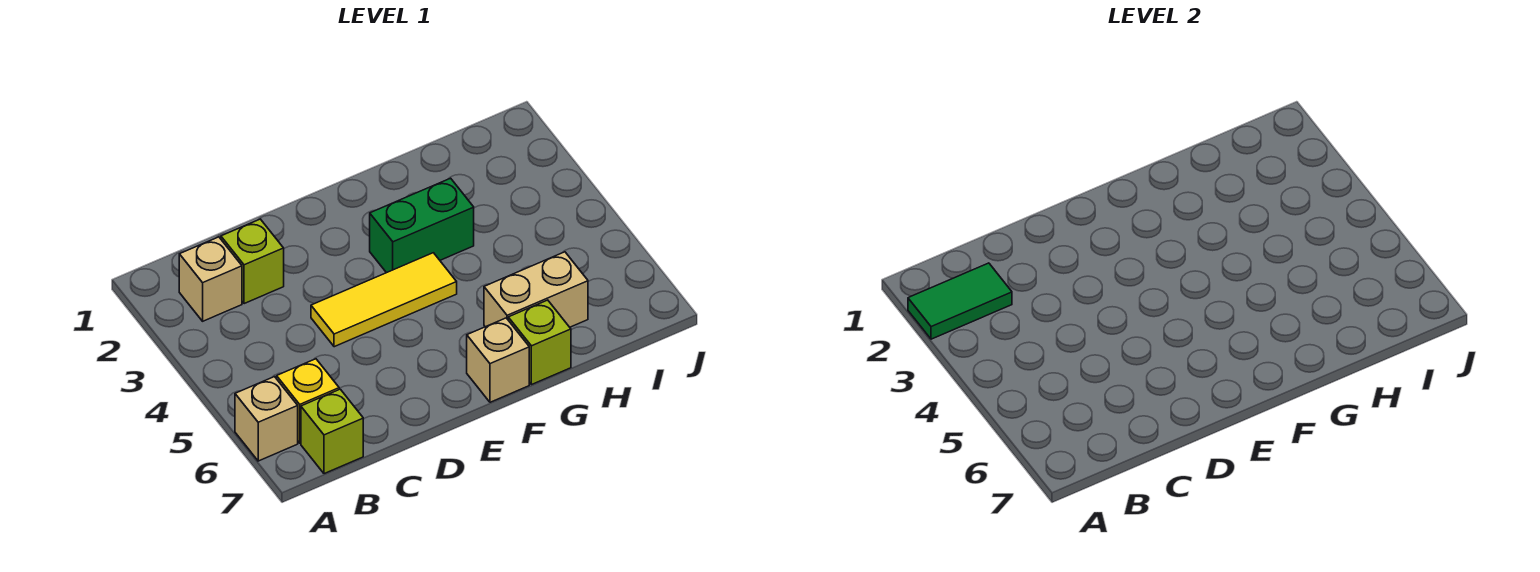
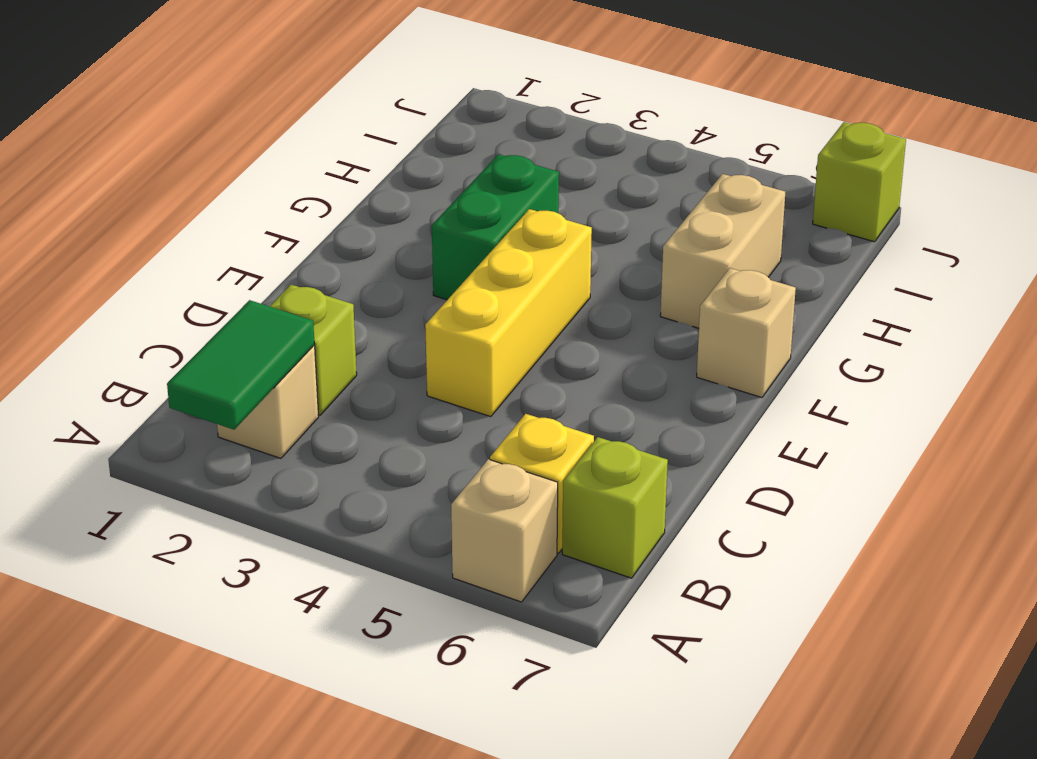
yellow tile D4:F4 level 1 -> yellow brick D4:F4 level 1
lime brick G7 level 1 -> lime brick J7 level 1

